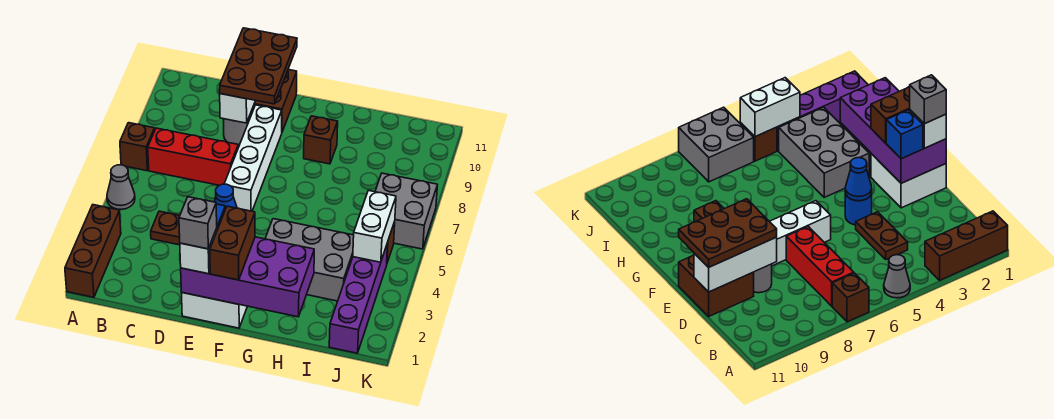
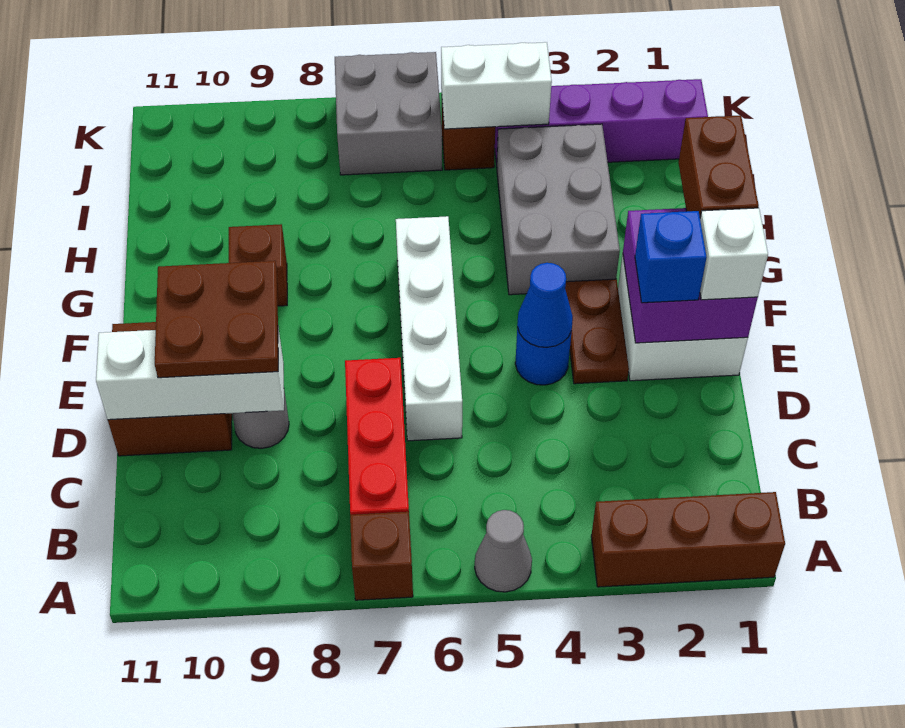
brown plate C4:D4 level 1 -> brown plate E3:F3 level 1
brown plate D9:E11 level 3 -> brown plate D9:E10 level 3
purple brick E1:H2 level 2 -> purple brick E1:F2 level 2
grey brick E1 level 4 -> none
white brick E6:E9 level 1 -> white brick D6:G6 level 1
brown brick F1:F2 level 3 -> brown brick F1:G1 level 3

